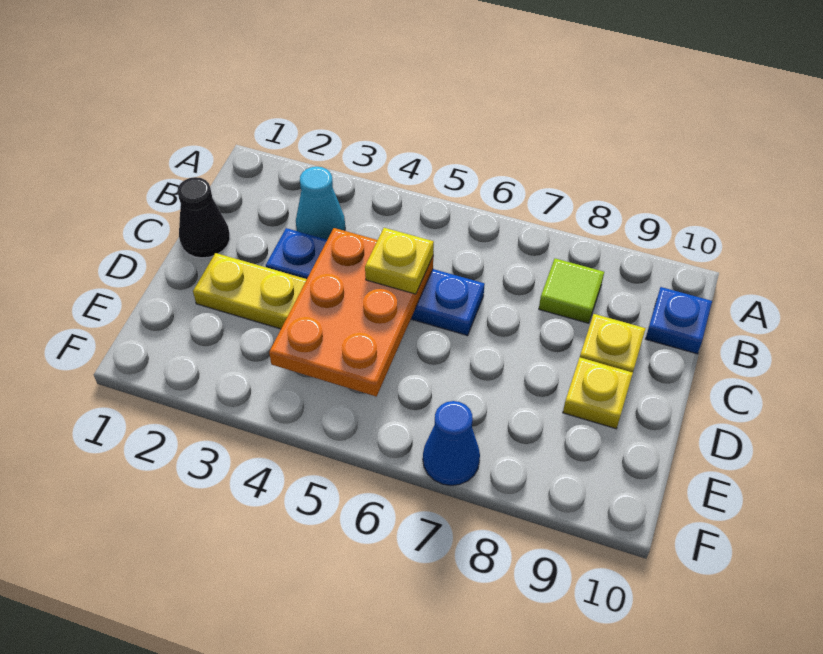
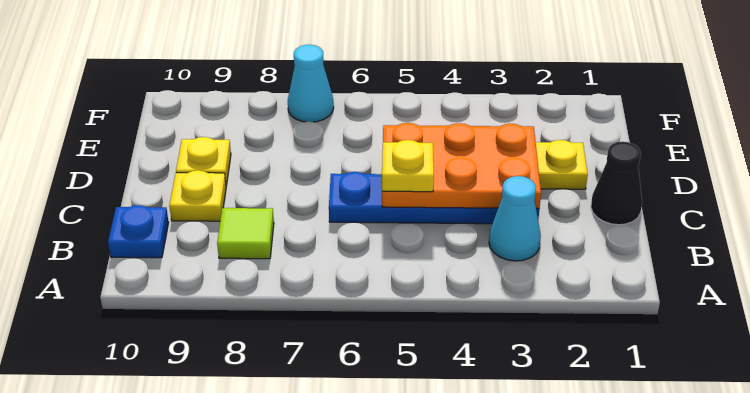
orange plate C4:E5 level 2 -> orange plate C3:D5 level 2
blue cone F7 level 1 -> cyan cone F7 level 1

